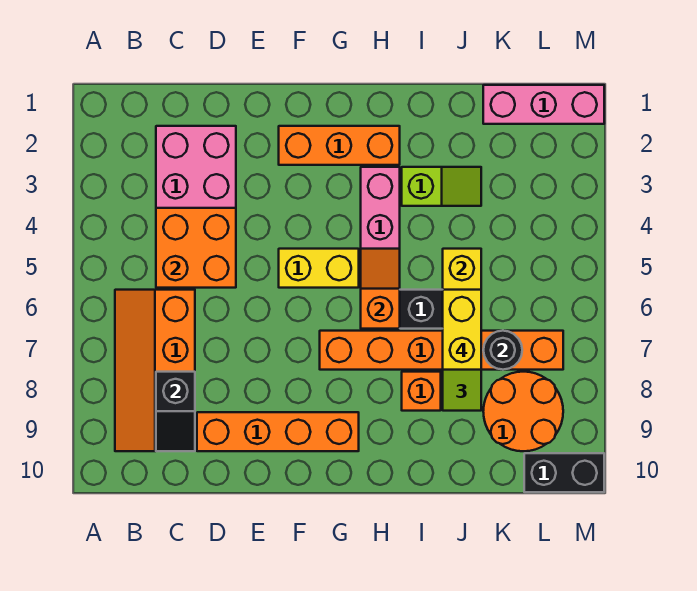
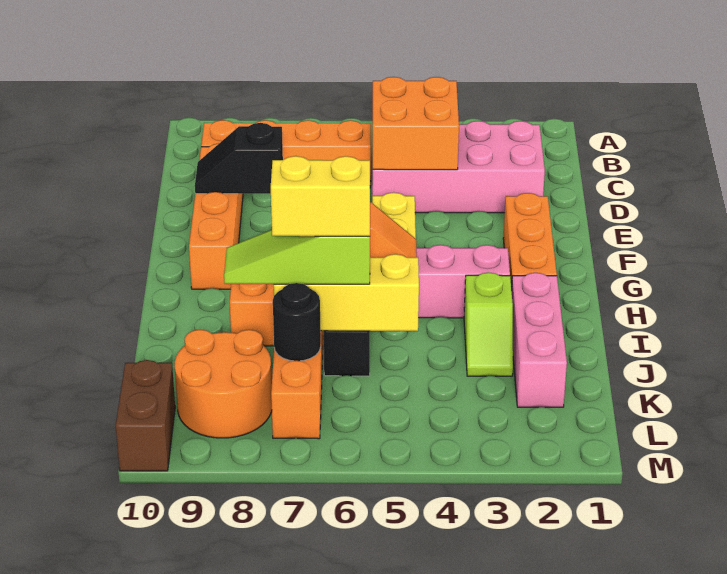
black slope C8:C9 level 2 top 8 -> black slope E8:E9 level 2 top 8
pink brick K1:M1 level 1 -> pink brick I2:K2 level 1
black brick L10:M10 level 1 -> brown brick L10:M10 level 1

